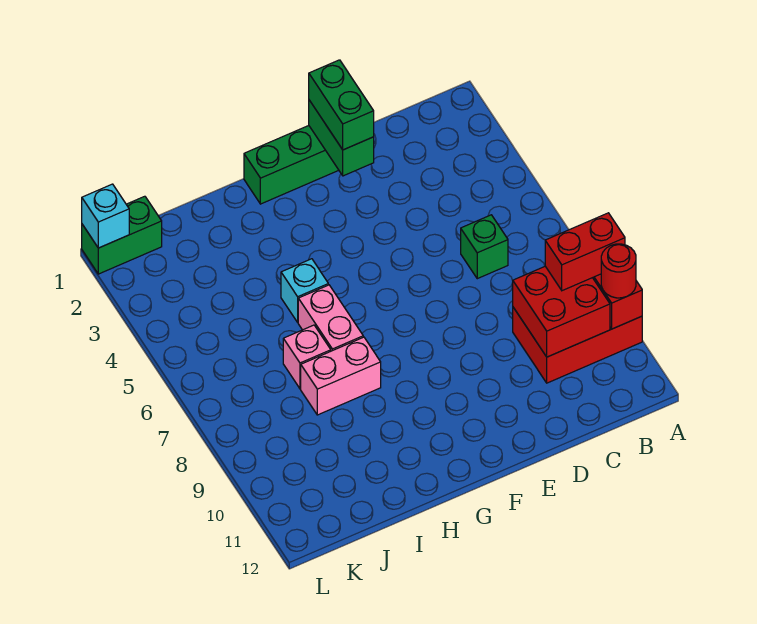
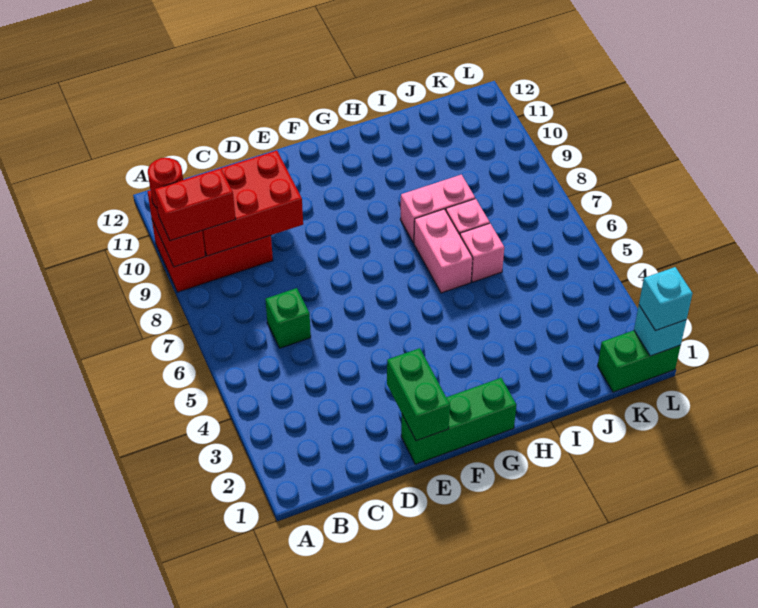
red brick B9:C10 level 2 -> red brick B9:D10 level 2
green brick E1:E2 level 3 -> none
cyan brick H5 level 1 -> cyan brick L1 level 3
none -> pink brick I6 level 1

